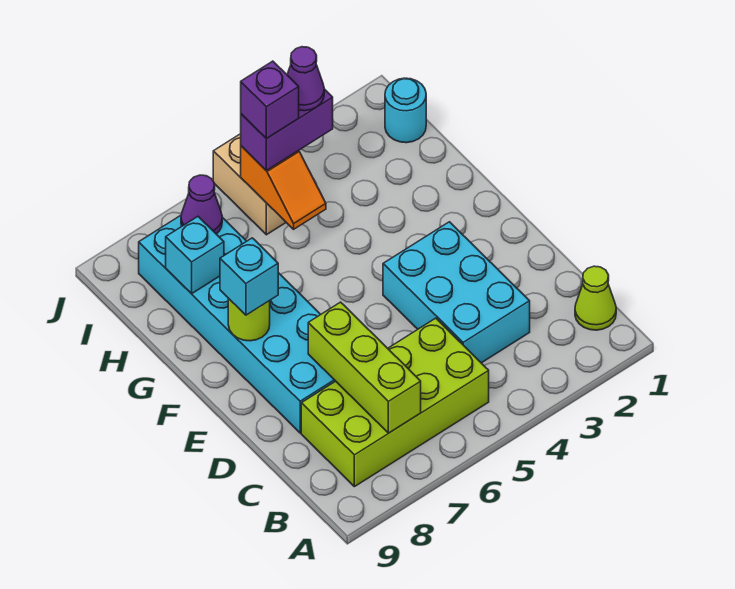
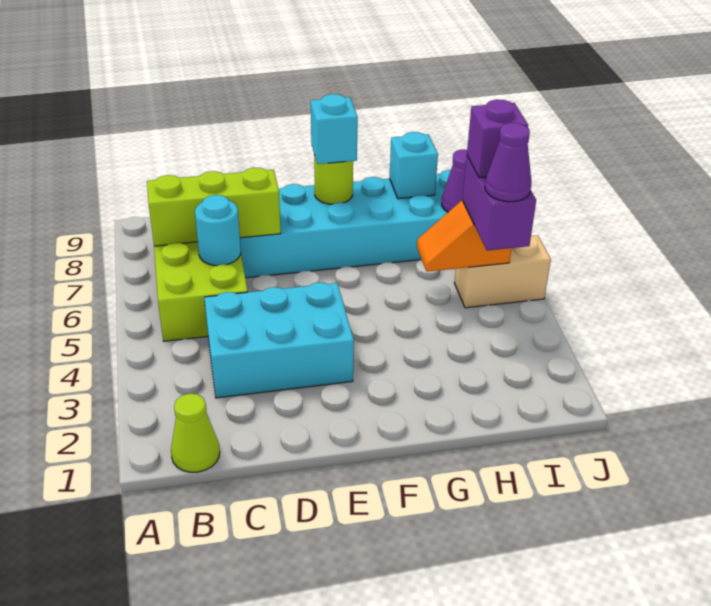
cyan round brick I1 level 1 -> cyan round brick C6 level 2

